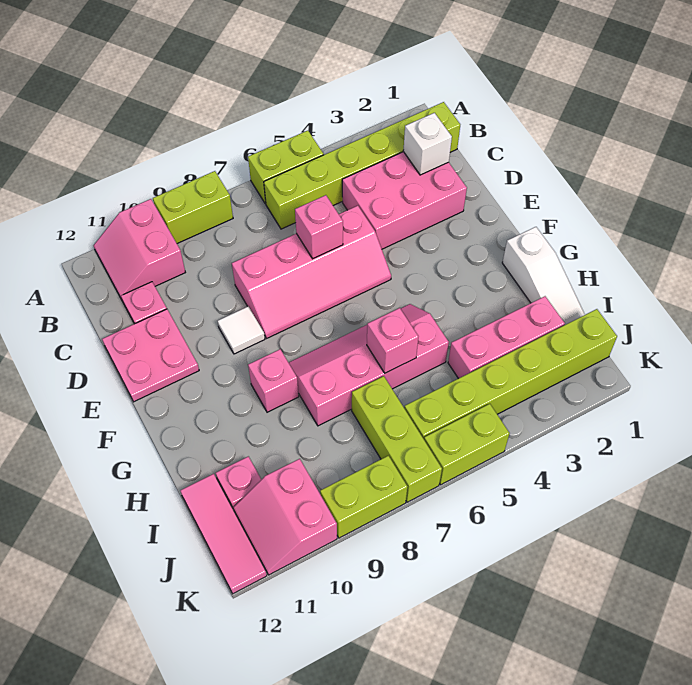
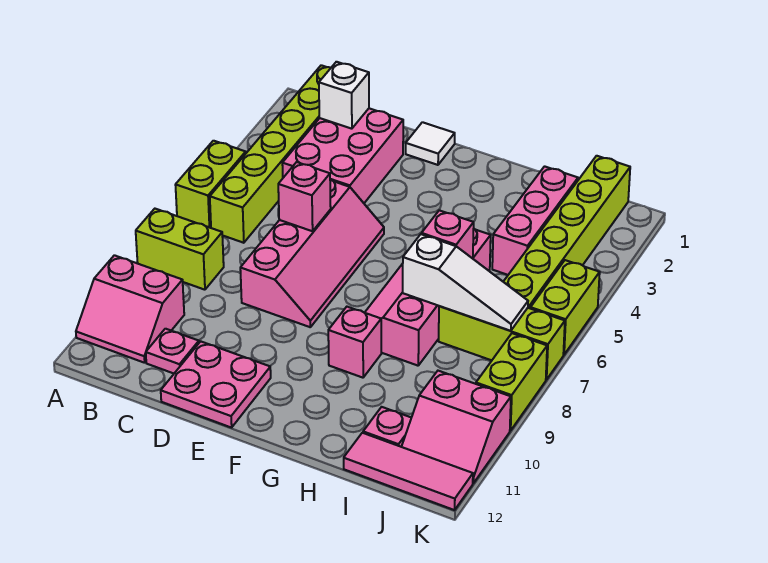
lime brick A8:A9 level 1 -> lime brick A8:B8 level 1
white tile E9 level 1 -> white tile E1 level 1
white slope G1:I1 level 1 top G -> white slope H7:J7 level 2 top H

